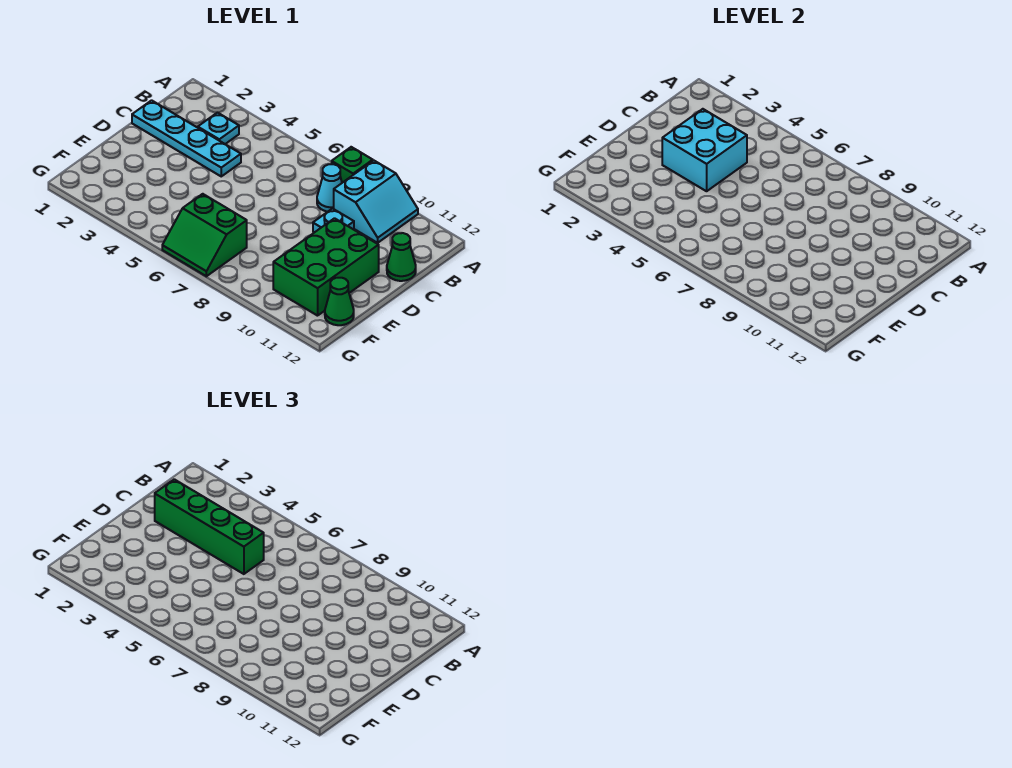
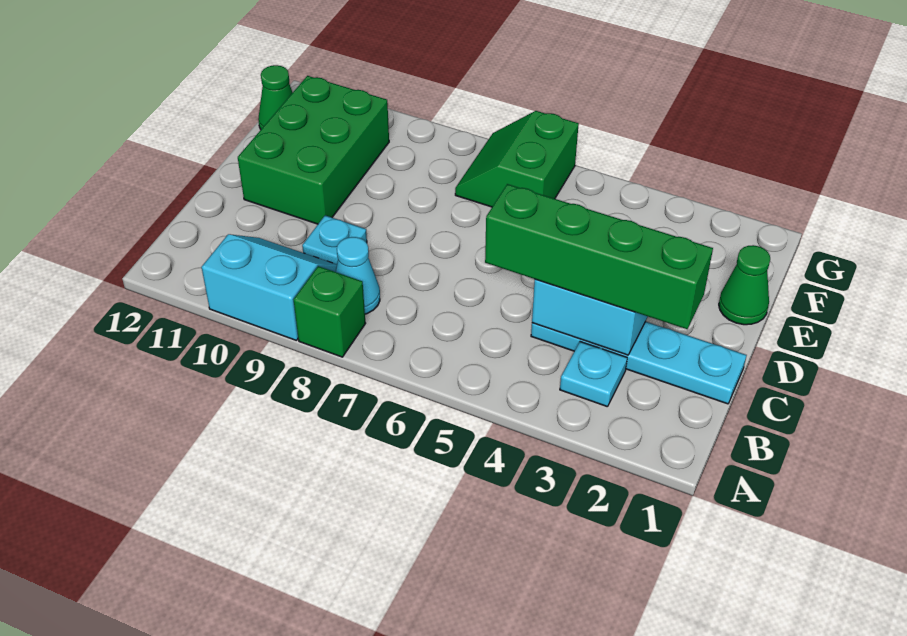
cyan slope A9:B10 level 1 top 9 -> cyan slope A9:B10 level 1 top A
green cone C12 level 1 -> green cone E1 level 1
green slope F6:G7 level 1 top F -> green slope F6:G7 level 1 top 6

